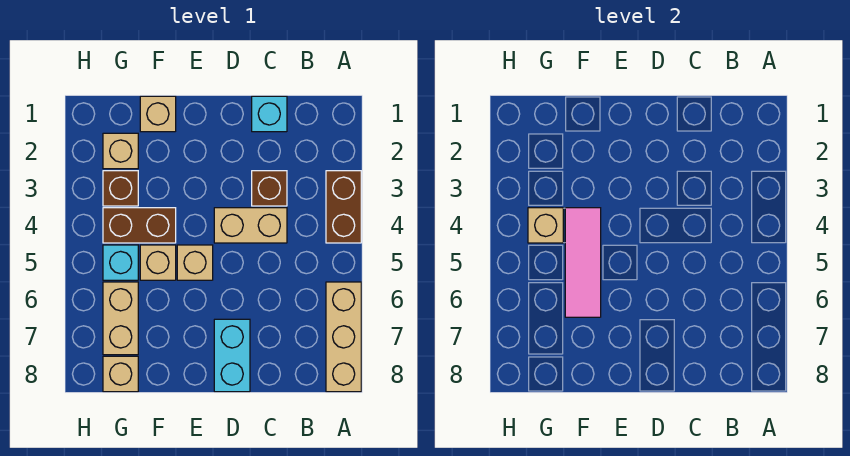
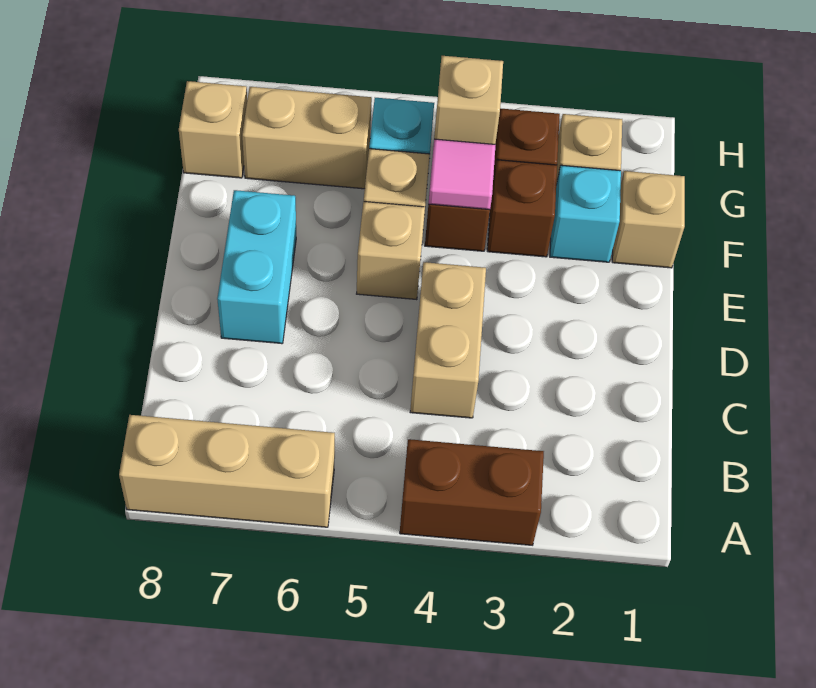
cyan brick C1 level 1 -> cyan brick F2 level 1
brown brick C3 level 1 -> brown brick F3 level 1
cyan brick D7:D8 level 1 -> cyan brick D7:E7 level 1
pink tile F4:F6 level 2 -> pink tile F4 level 2

